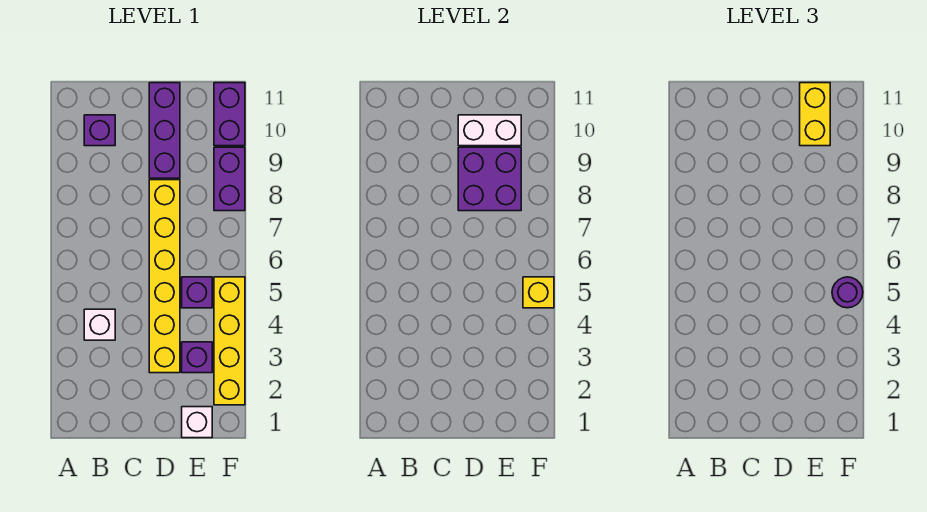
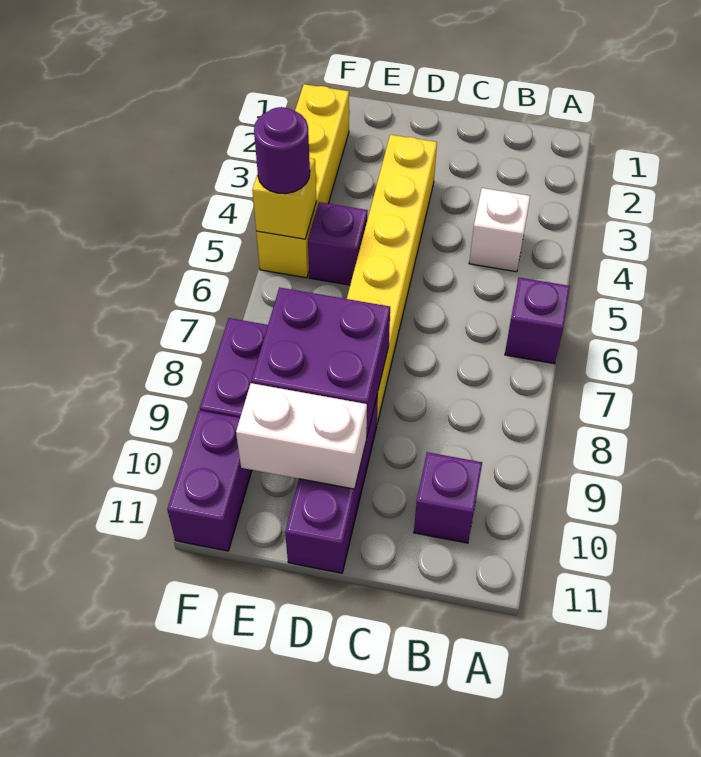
white brick E1 level 1 -> none
purple brick E3 level 1 -> purple brick A6 level 1
yellow brick E10:E11 level 3 -> none

